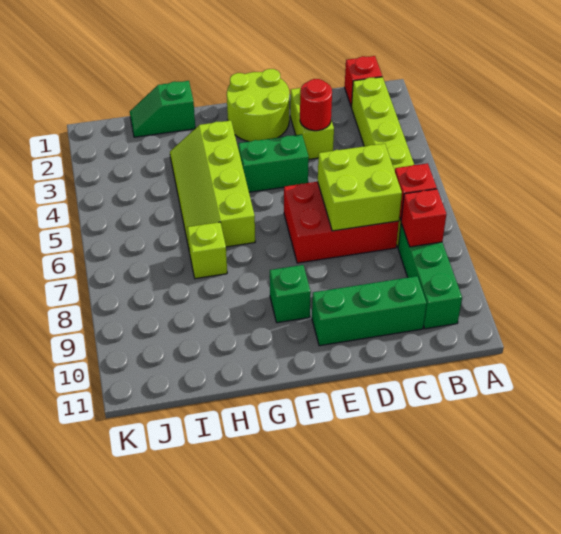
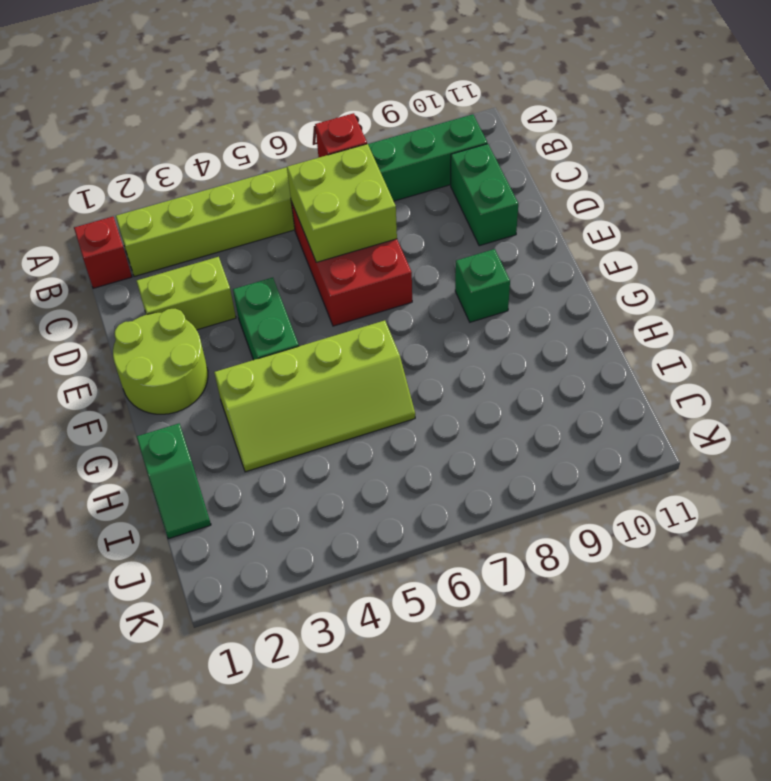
red brick B8 level 2 -> none
green brick C10:E10 level 1 -> green brick C10:D10 level 1
red round brick D3 level 2 -> none
lime brick H7 level 1 -> none

